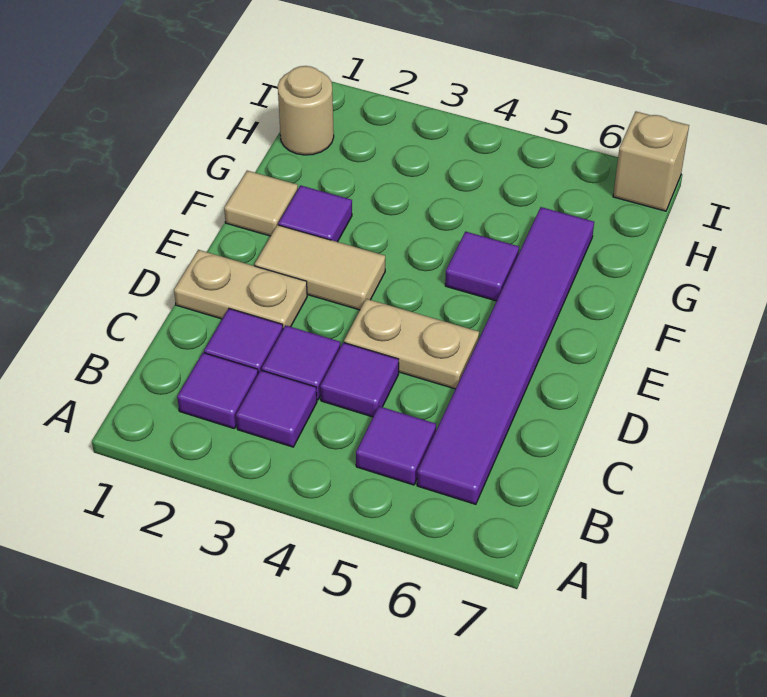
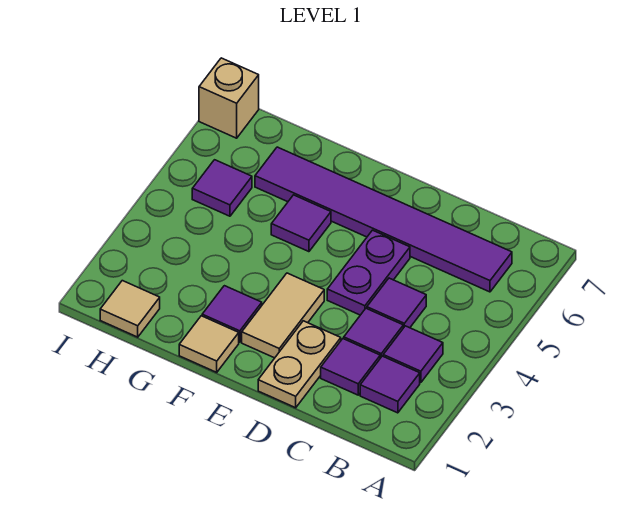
purple tile B5 level 1 -> purple tile H5 level 1
tan plate D4:D5 level 1 -> purple plate D4:D5 level 1
tan round brick H1 level 1 -> tan tile H1 level 1

